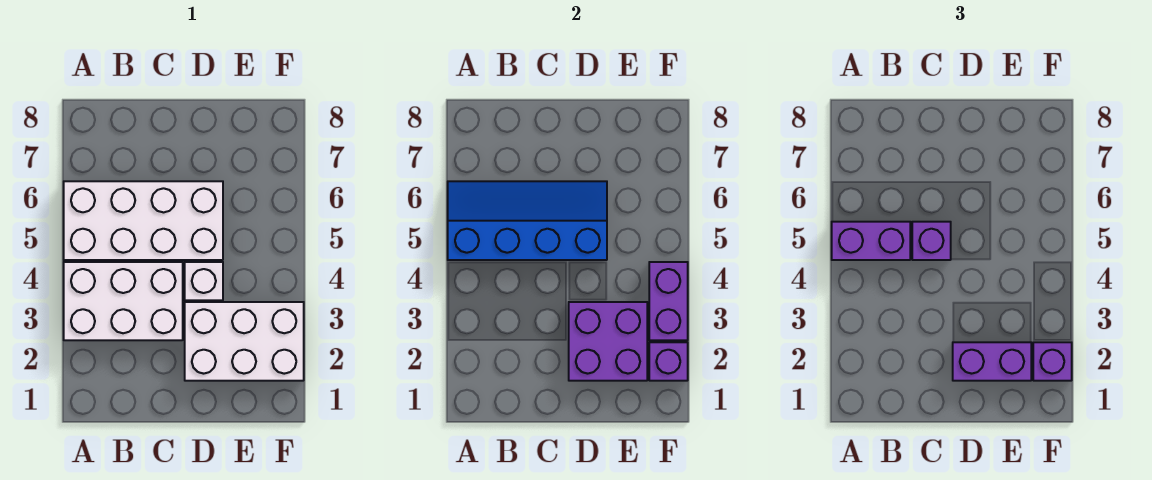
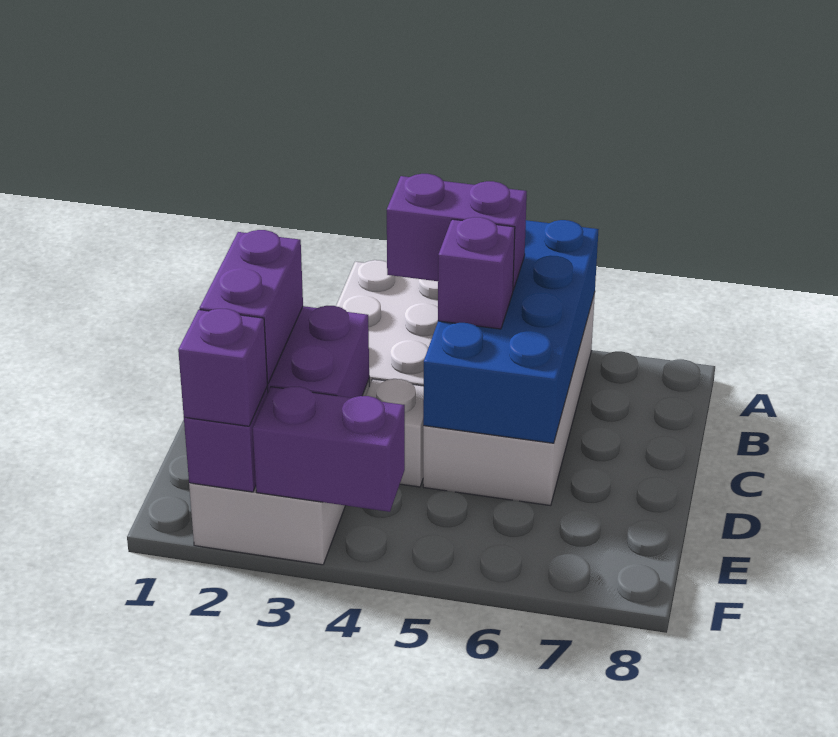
blue slope A5:D6 level 2 top 5 -> blue brick A5:D6 level 2
purple brick A5:B5 level 3 -> purple brick B4:B5 level 3

